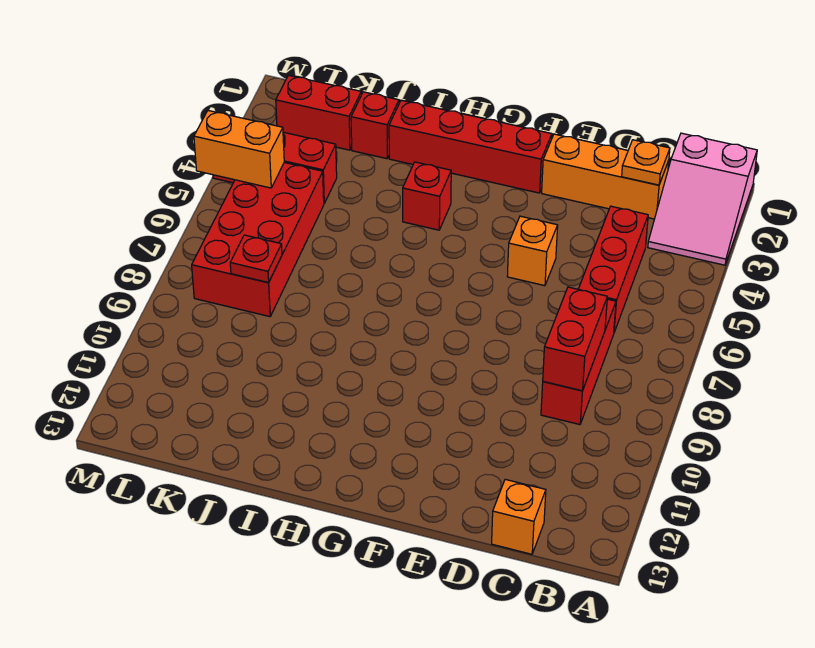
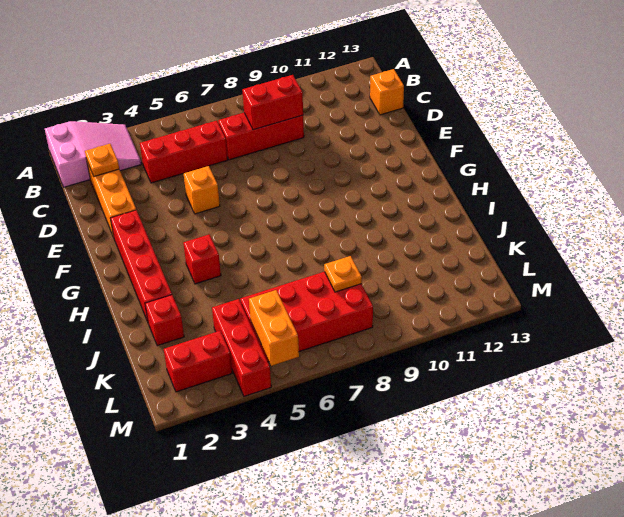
red brick K2:L2 level 1 -> red brick L2:L3 level 1
red plate K8 level 2 -> orange plate K8 level 2

